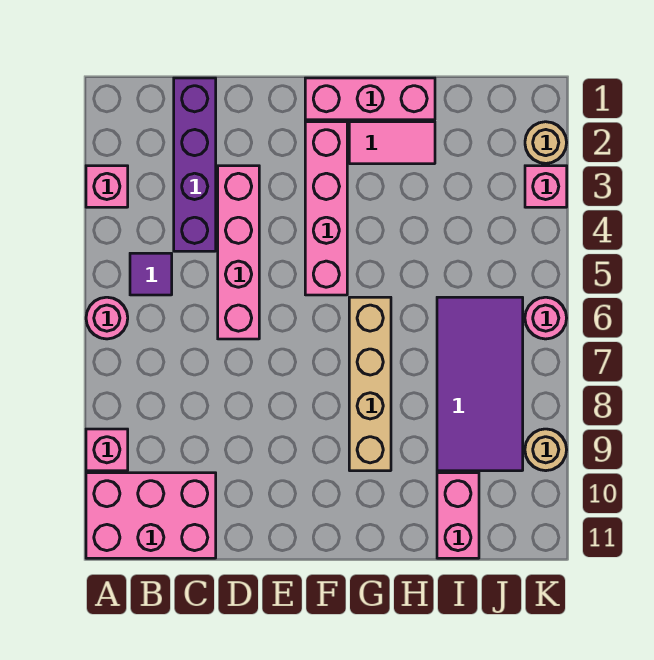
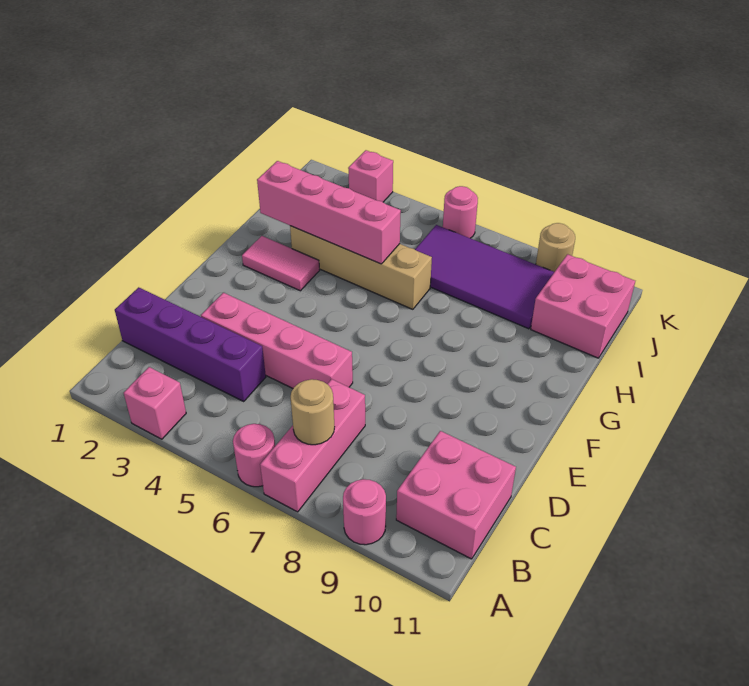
pink brick A9 level 1 -> pink round brick A9 level 1
pink brick A10:C11 level 1 -> pink brick B10:C11 level 1
purple tile B5 level 1 -> none
pink brick F1:H1 level 1 -> pink brick A7:C7 level 1
pink brick F2:F5 level 1 -> pink brick H2:H5 level 2
pink tile G2:H2 level 1 -> pink tile G2:G3 level 1
tan brick G6:G9 level 1 -> tan brick H3:H6 level 1
pink brick I10:I11 level 1 -> pink brick I10:J11 level 1
tan round brick K2 level 1 -> tan round brick B7 level 2

